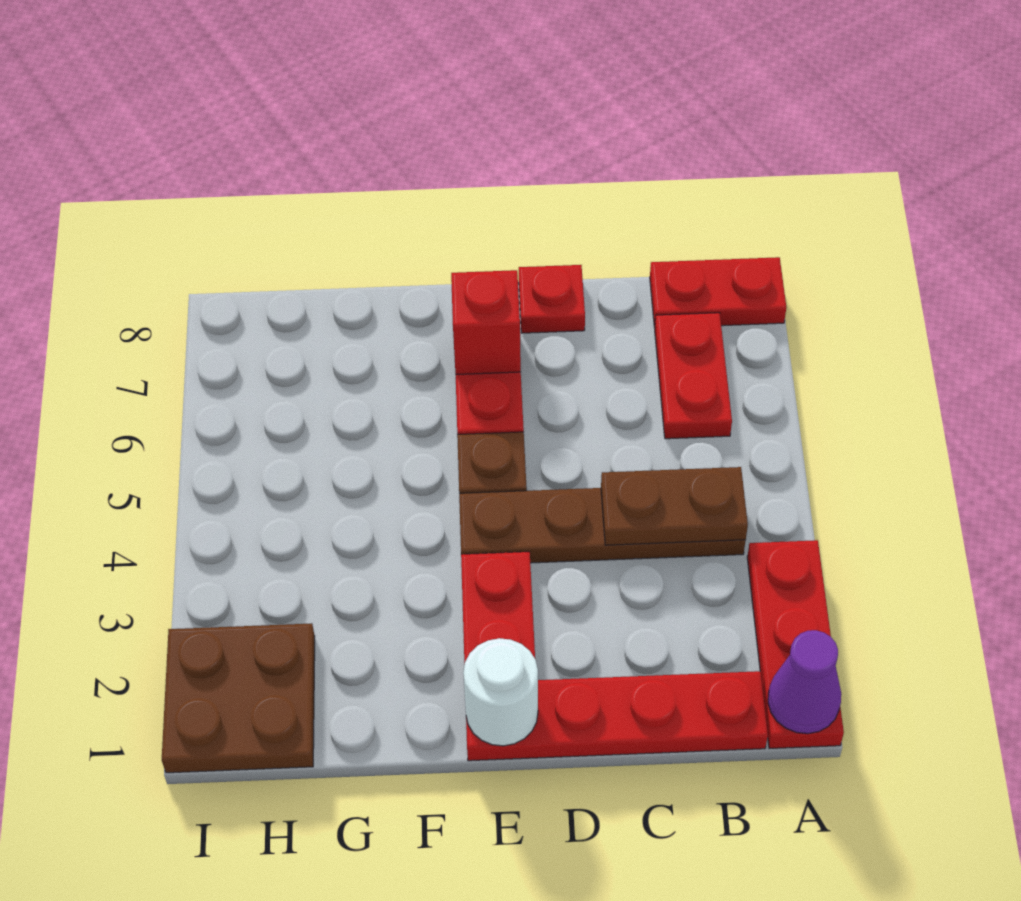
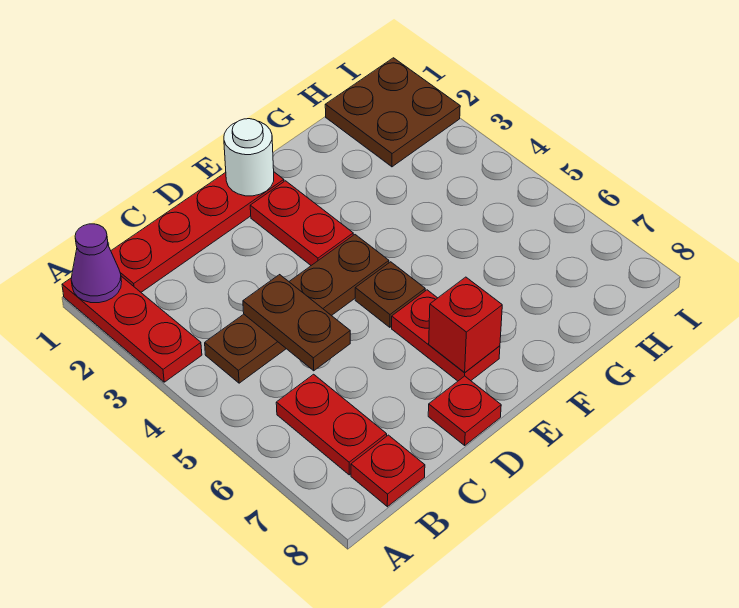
red plate A8:B8 level 1 -> red plate B8 level 1
brown plate B4:C4 level 2 -> brown plate C4:C5 level 2

